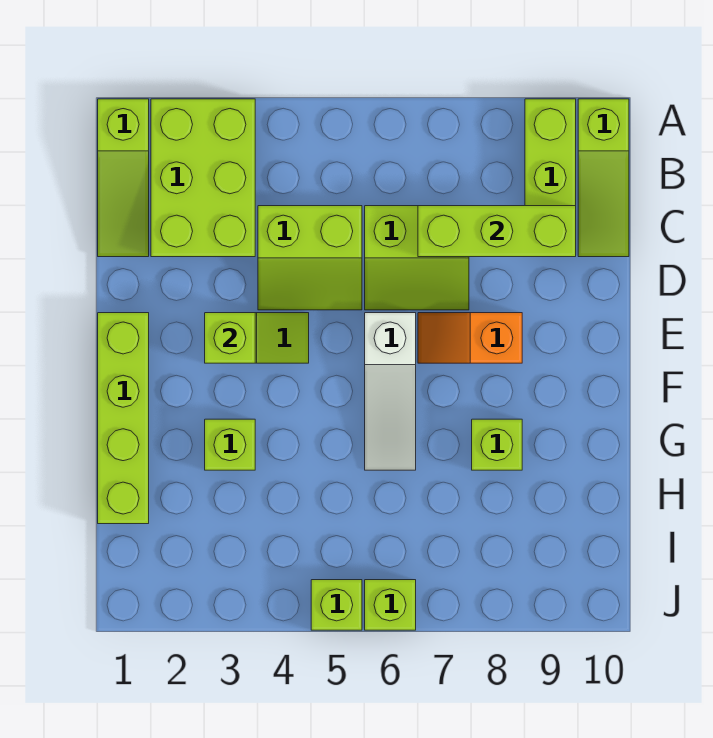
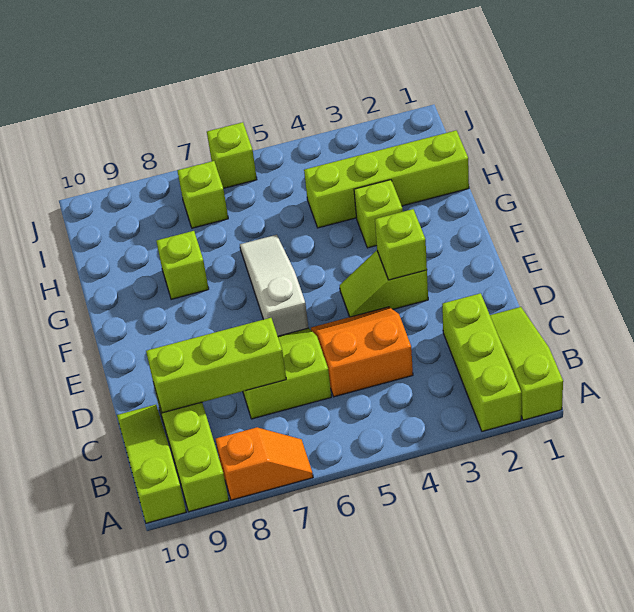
lime brick A2:C3 level 1 -> lime brick A2:C2 level 1
lime slope C4:D5 level 1 top C -> orange slope C4:D5 level 1 top C
lime brick E1:H1 level 1 -> lime brick H1:H4 level 1
orange slope E7:E8 level 1 top 8 -> orange slope A7:A8 level 1 top 8
lime brick J5 level 1 -> lime brick I7 level 1

